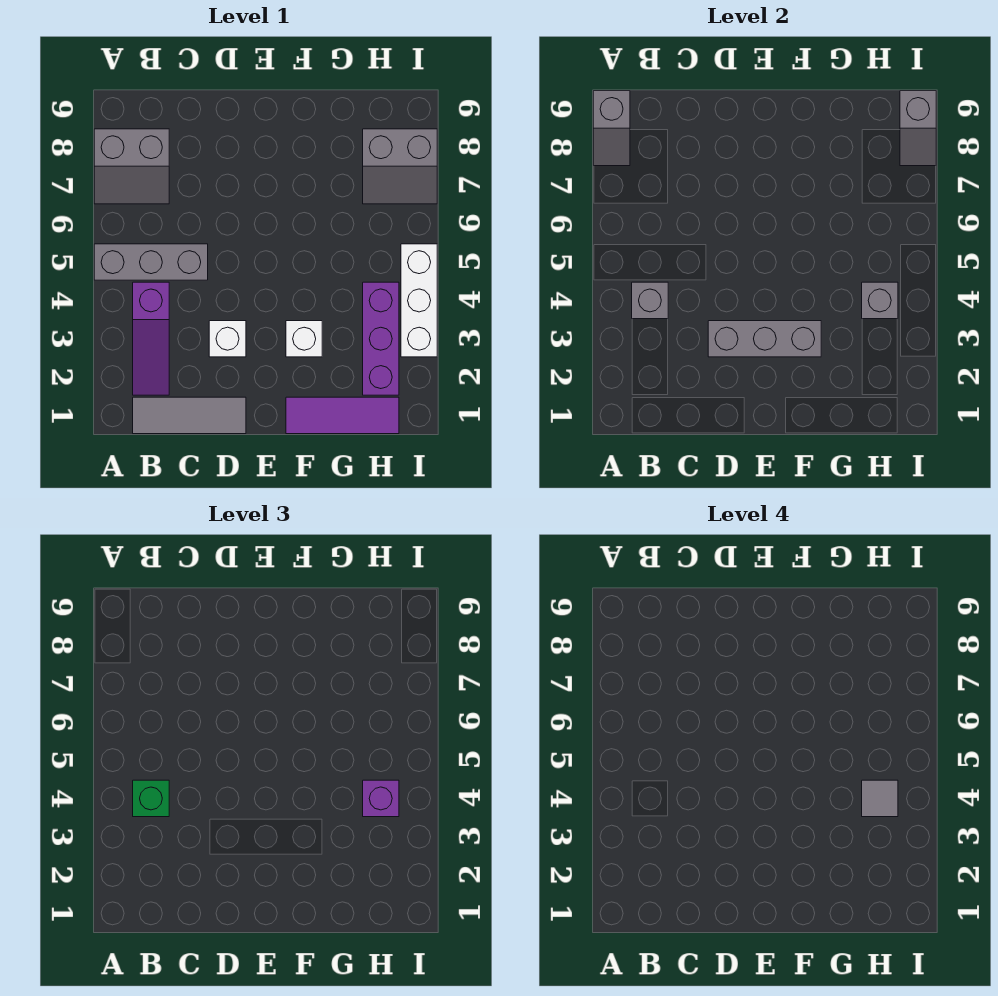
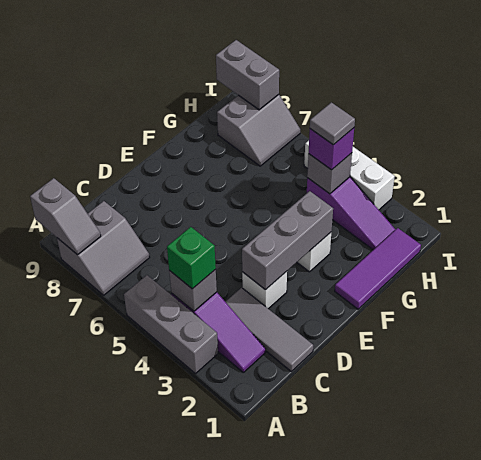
grey brick A5:C5 level 1 -> grey brick A3:A5 level 1
grey tile B1:D1 level 1 -> grey tile C1:C3 level 1
purple brick H2:H4 level 1 -> purple slope H2:H4 level 1 top 4
grey slope I8:I9 level 2 top 9 -> grey brick I8:I9 level 2

